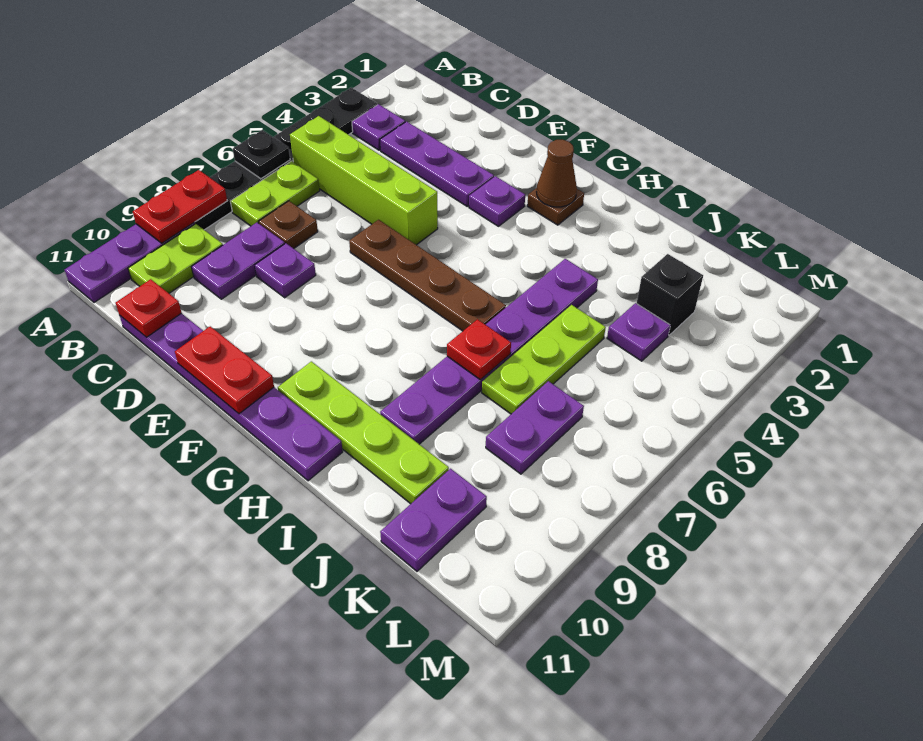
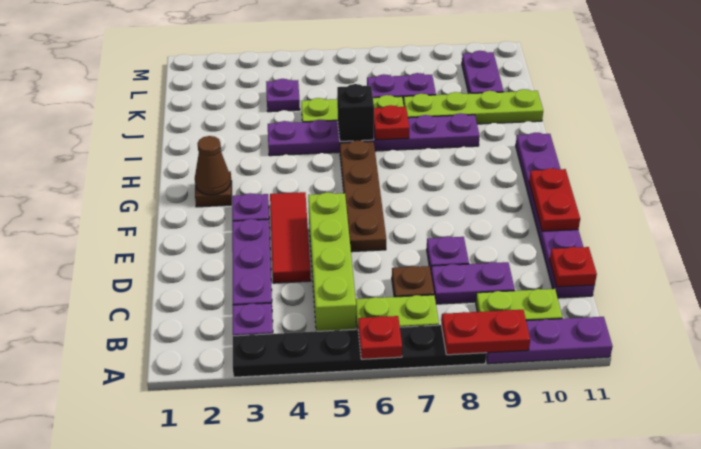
black plate A6 level 2 -> red plate A6 level 2
none -> red tile D4:F4 level 1
lime plate G10:J10 level 1 -> lime plate J8:J11 level 1
black brick K3 level 1 -> black brick I6 level 2
purple plate K10:K11 level 1 -> purple plate K10:L10 level 1

